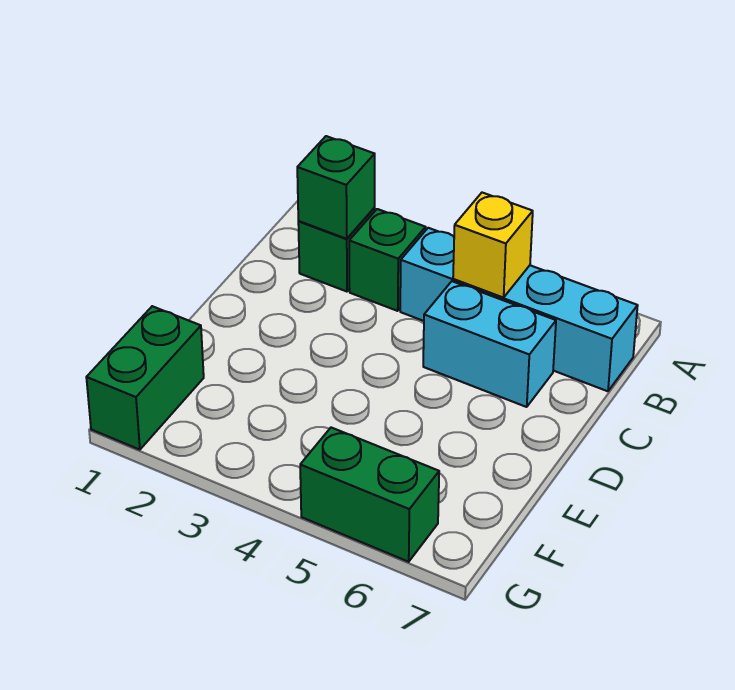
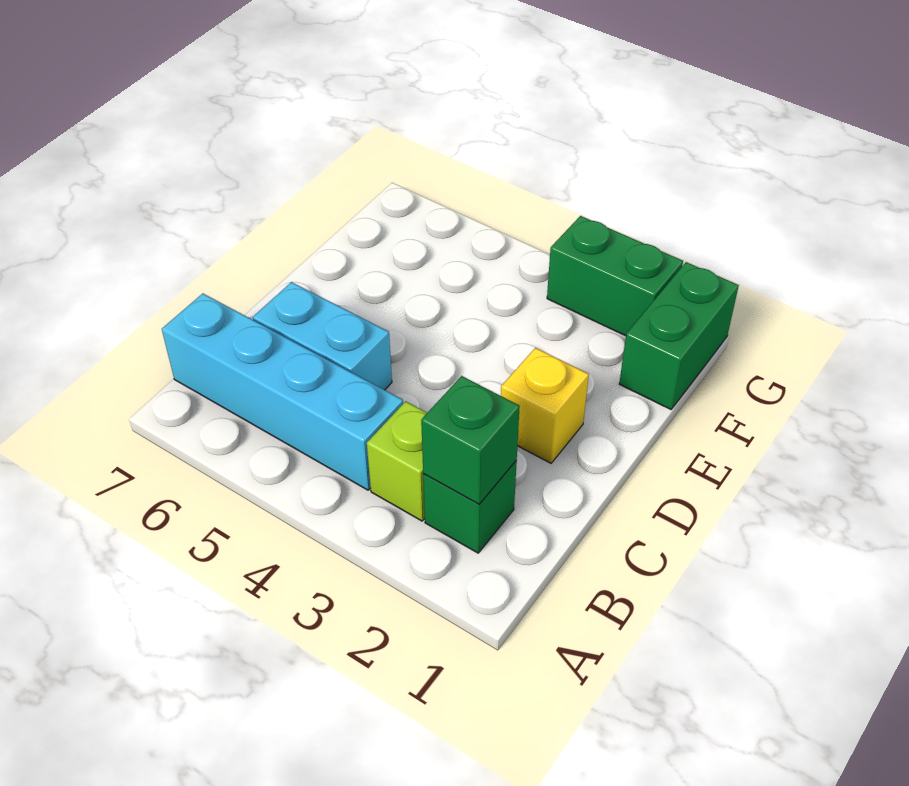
green brick B3 level 1 -> lime brick B3 level 1
yellow brick B5 level 2 -> yellow brick D2 level 1
green brick G5:G6 level 1 -> green brick G2:G3 level 1

